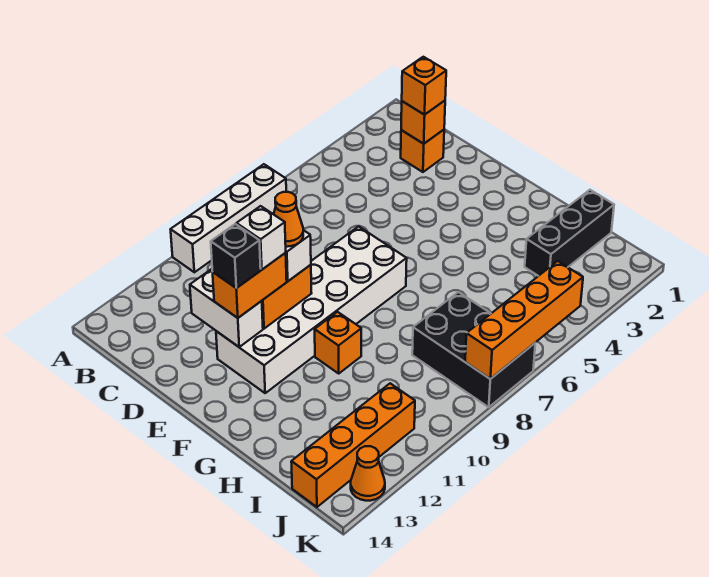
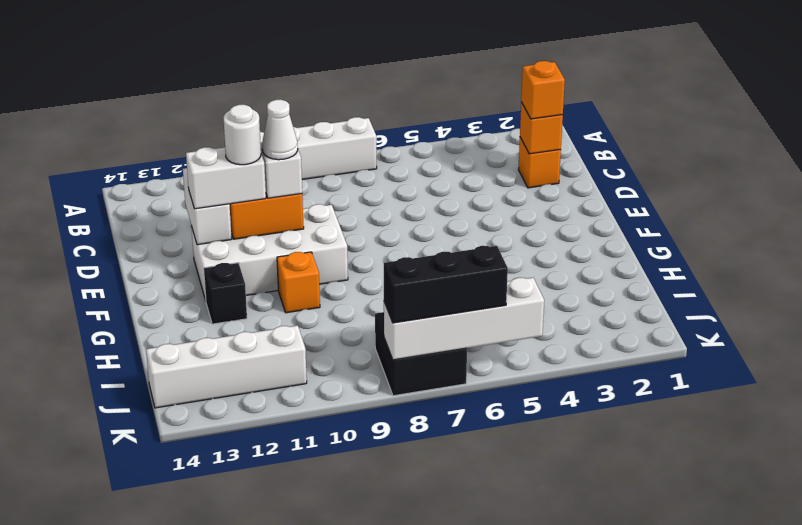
white brick E7:F12 level 1 -> white brick E9:F12 level 1
orange cone E10 level 4 -> white cone E10 level 4
orange brick E11:E12 level 3 -> white brick E11:E12 level 3
white brick E11 level 4 -> white round brick E11 level 4
black brick E12 level 4 -> black brick G12 level 1
black brick I1:I3 level 1 -> black brick K6:K8 level 3
black brick I7:K8 level 1 -> black brick J7:K8 level 1
orange brick J11:J14 level 1 -> white brick J11:J14 level 1
orange brick K5:K8 level 2 -> white brick K5:K8 level 2
orange cone K13 level 1 -> none

